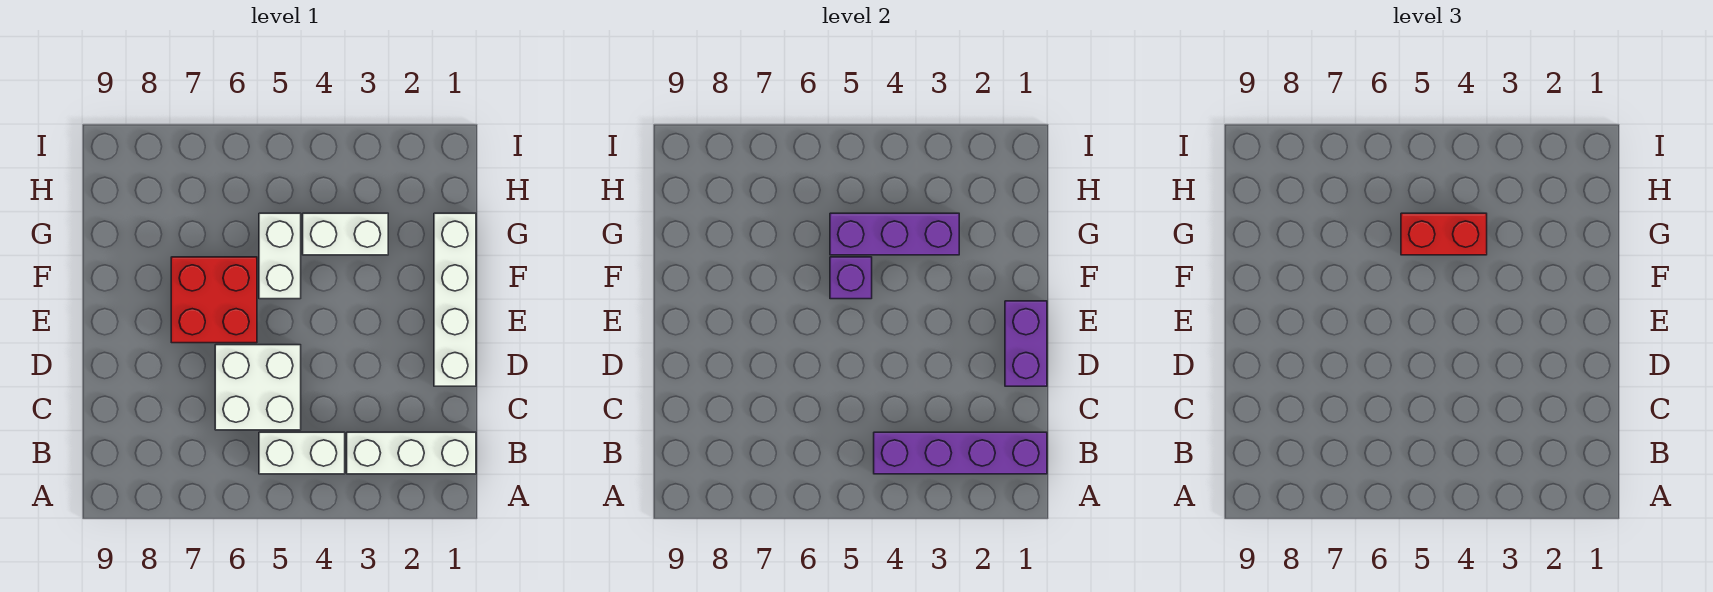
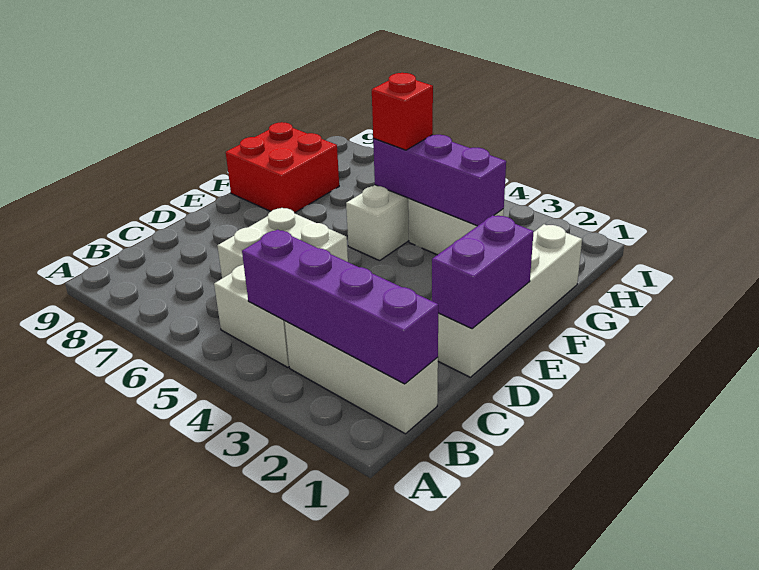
red brick E6:F7 level 1 -> red brick F8:G9 level 1
purple brick F5 level 2 -> none
red brick G4:G5 level 3 -> red brick G5 level 3

